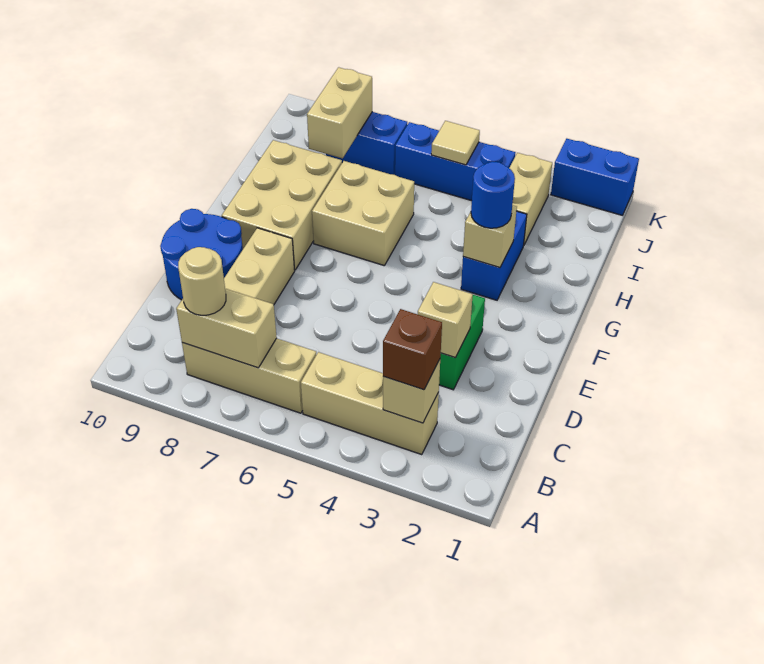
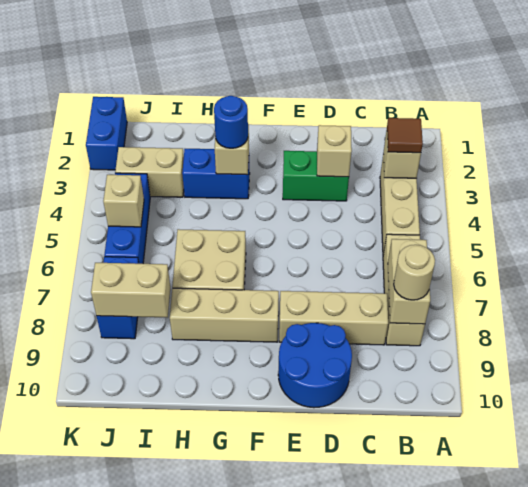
brown brick B3 level 3 -> brown tile B3 level 3
tan brick F8:H9 level 1 -> tan brick F8:H8 level 1
tan tile J5 level 2 -> tan brick J5 level 2

